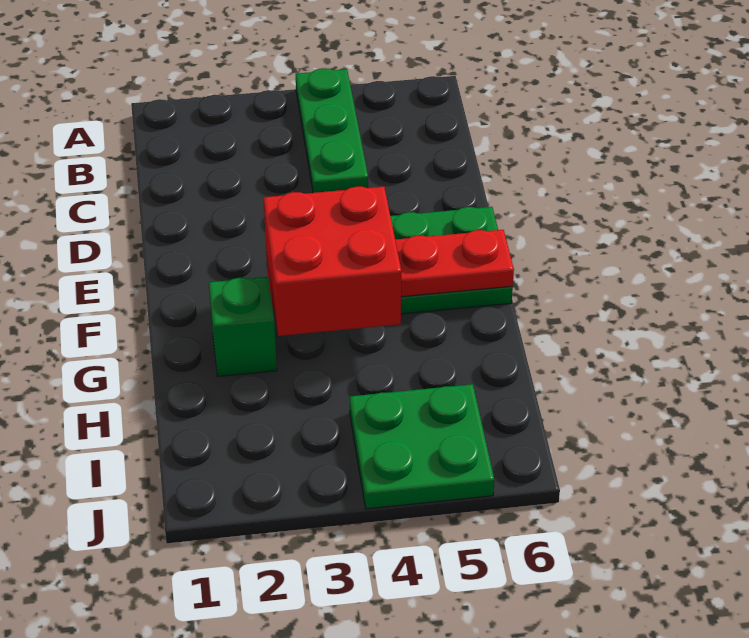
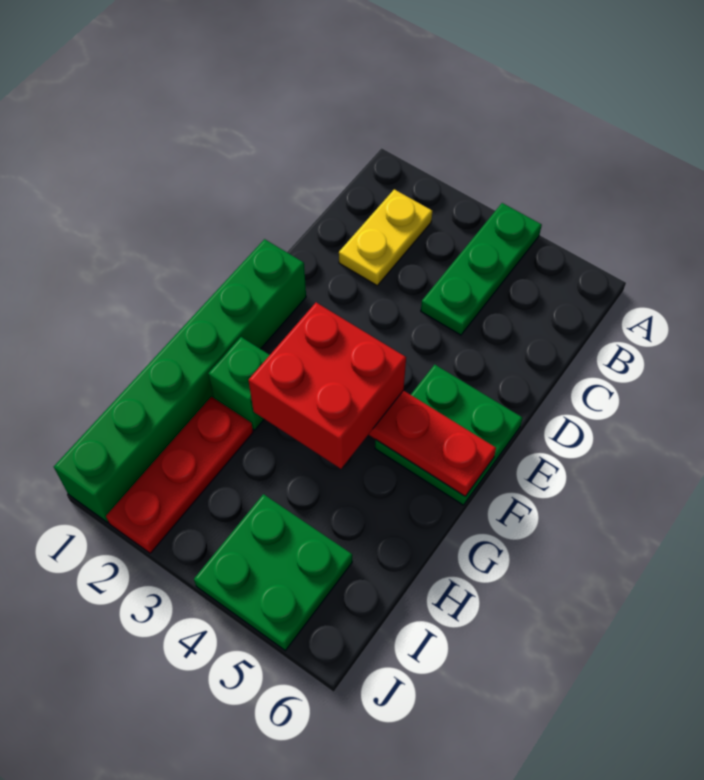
none -> yellow plate B2:C2 level 1
none -> green brick E1:J1 level 1
none -> red plate H2:J2 level 1

